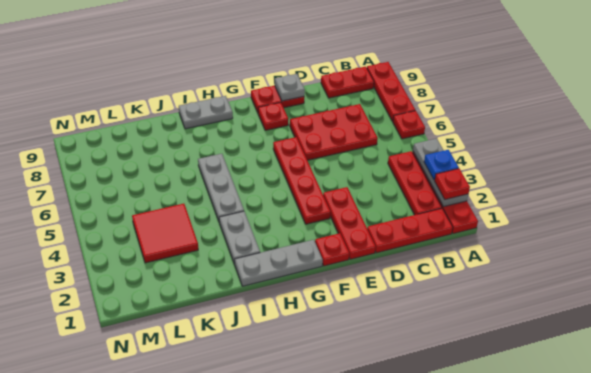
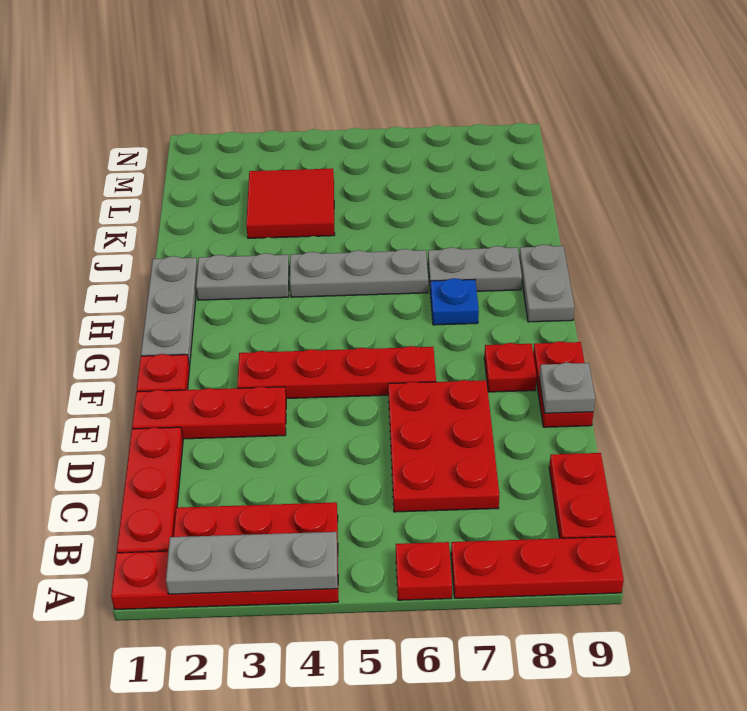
red plate A2 level 3 -> none
blue plate A3 level 3 -> blue plate H7 level 1
none -> grey plate I7:I8 level 1

